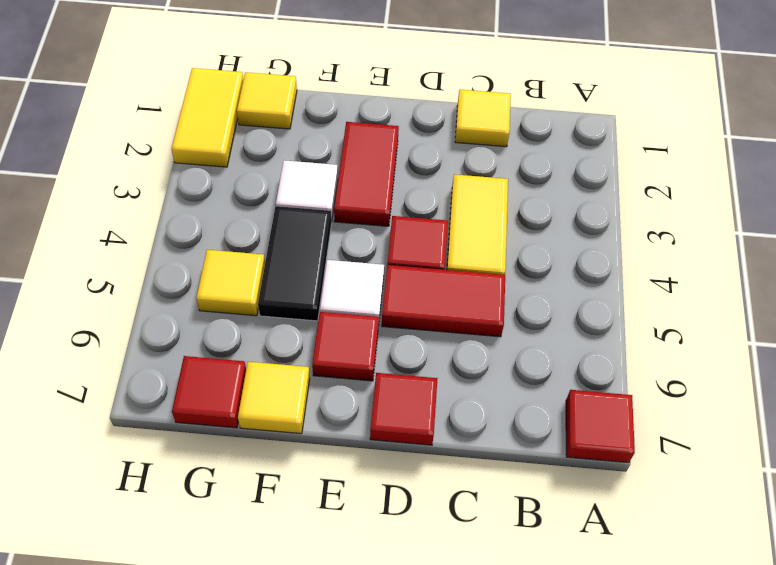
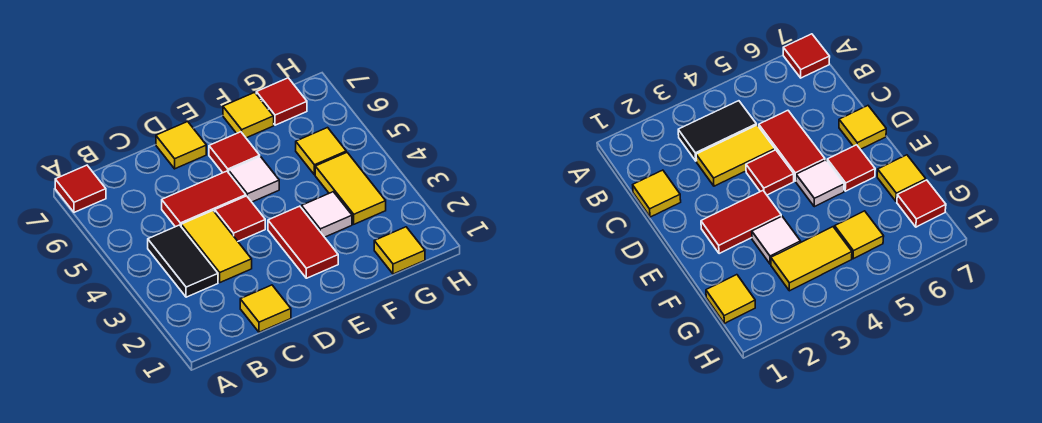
red tile D7 level 1 -> yellow tile D7 level 1
black tile F4:F5 level 1 -> black tile B3:B4 level 1
yellow tile H1:H2 level 1 -> yellow tile G3:G4 level 1

